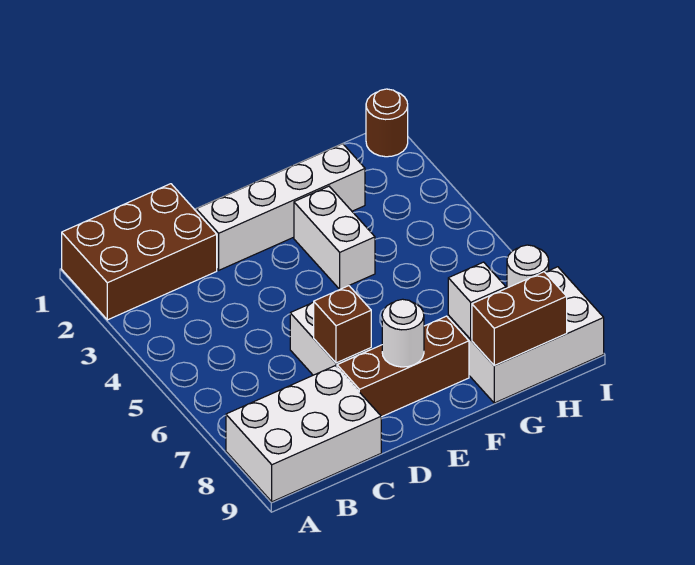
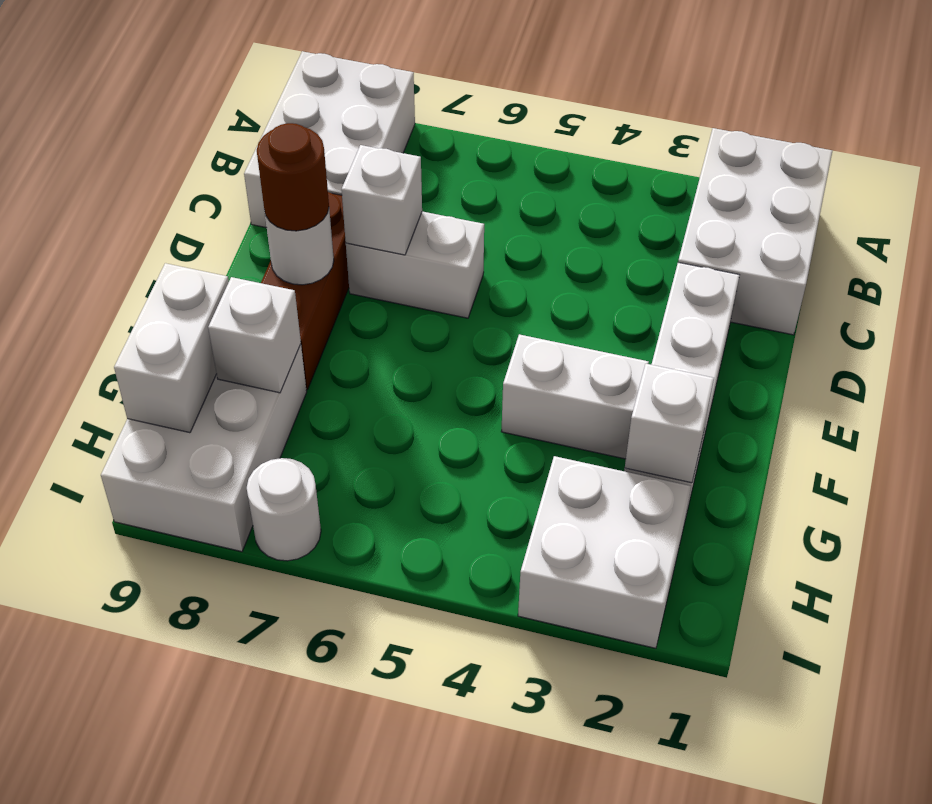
brown brick A1:C2 level 1 -> white brick A1:C2 level 1
brown brick D7 level 2 -> white brick D7 level 2
none -> white brick G2 level 2
brown brick G9:H9 level 2 -> white brick G9:H9 level 2
none -> white brick H2:I3 level 1
brown round brick I1 level 1 -> brown round brick E8 level 3

